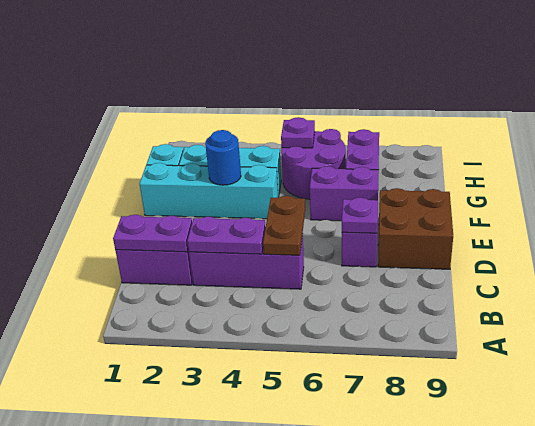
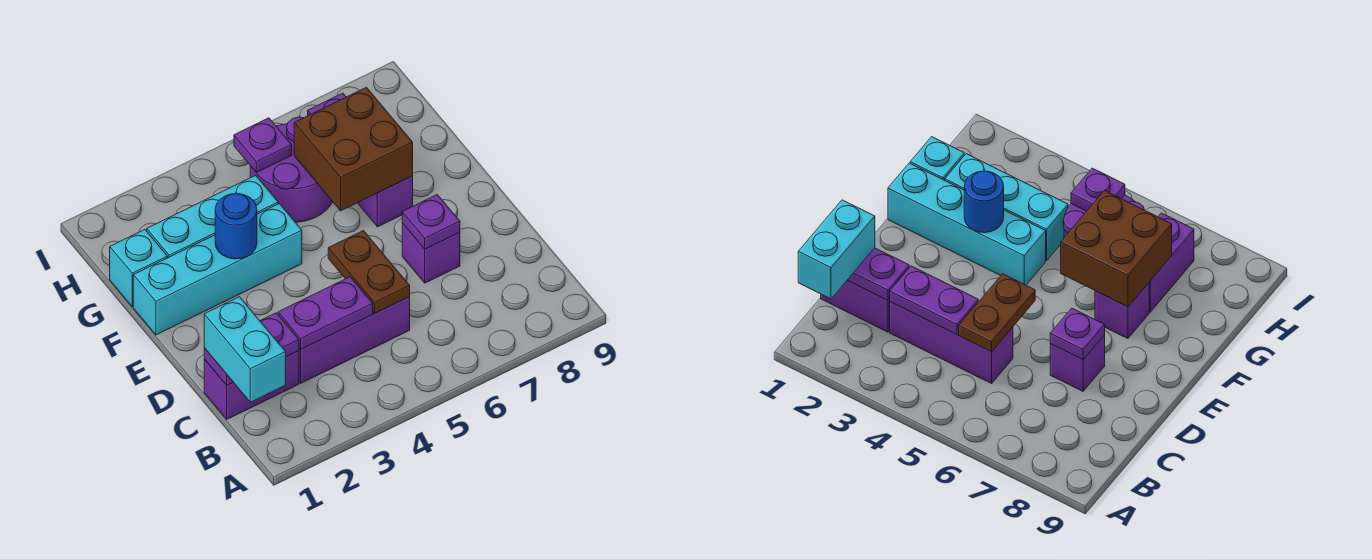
none -> cyan brick B1:C1 level 3
brown brick D8:E9 level 1 -> brown brick F6:G7 level 2
purple brick F6:F7 level 1 -> purple brick F7 level 1

